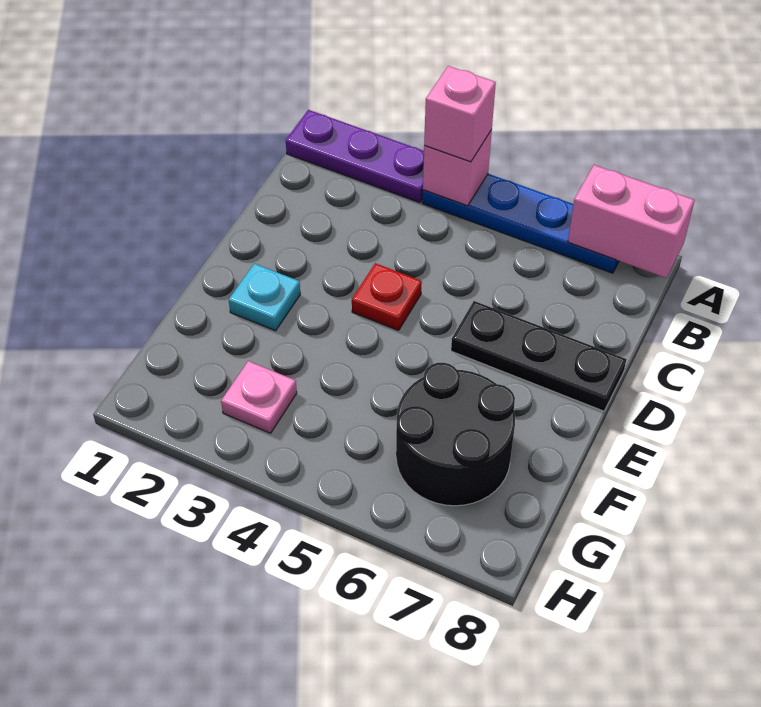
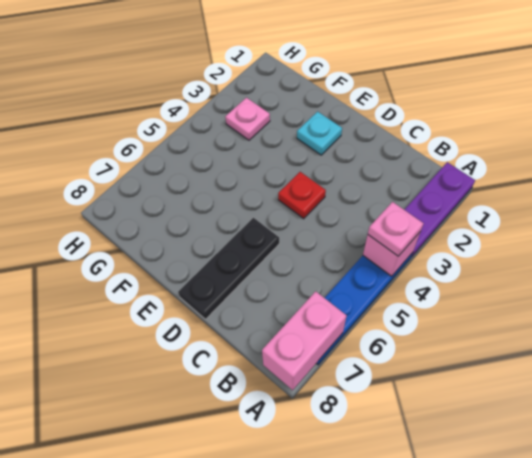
pink brick A4 level 3 -> pink plate A4 level 3
black round brick F6:G7 level 1 -> none

